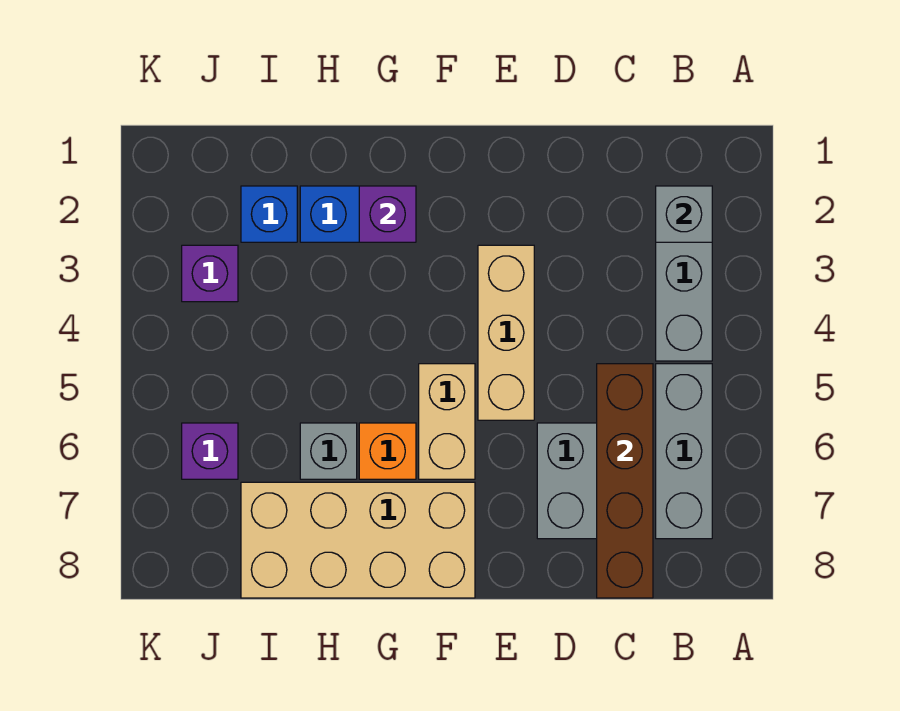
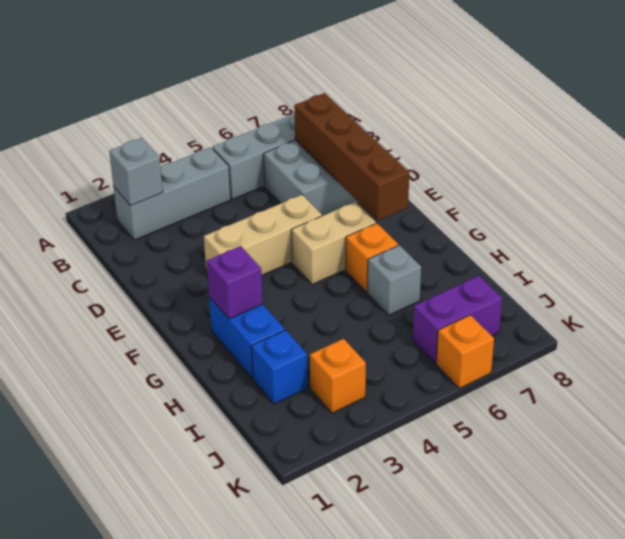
brown brick C5:C8 level 2 -> brown brick C7:F7 level 2
tan brick F7:I8 level 1 -> none
purple brick J3 level 1 -> orange brick J3 level 1
purple brick J6 level 1 -> purple brick J6:J7 level 1
none -> orange brick K6 level 1

